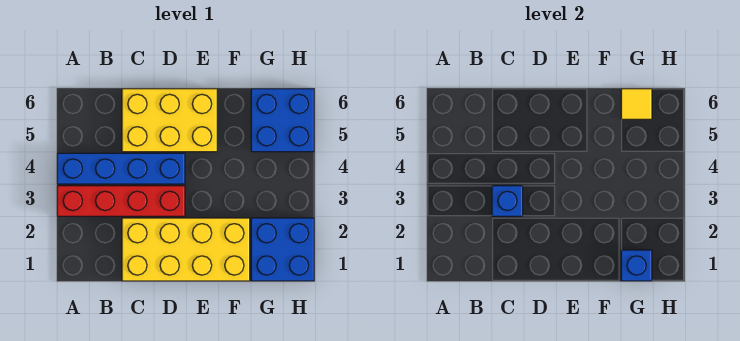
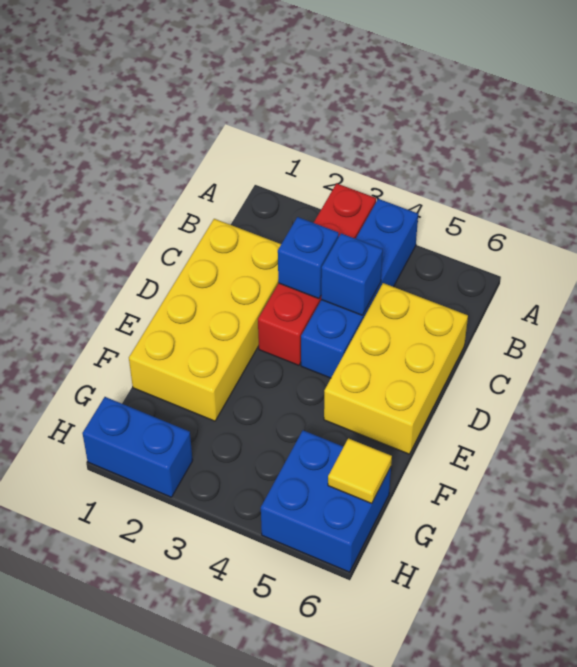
blue brick G1:H2 level 1 -> blue brick H1:H2 level 1
blue brick G1 level 2 -> blue brick C4 level 2

